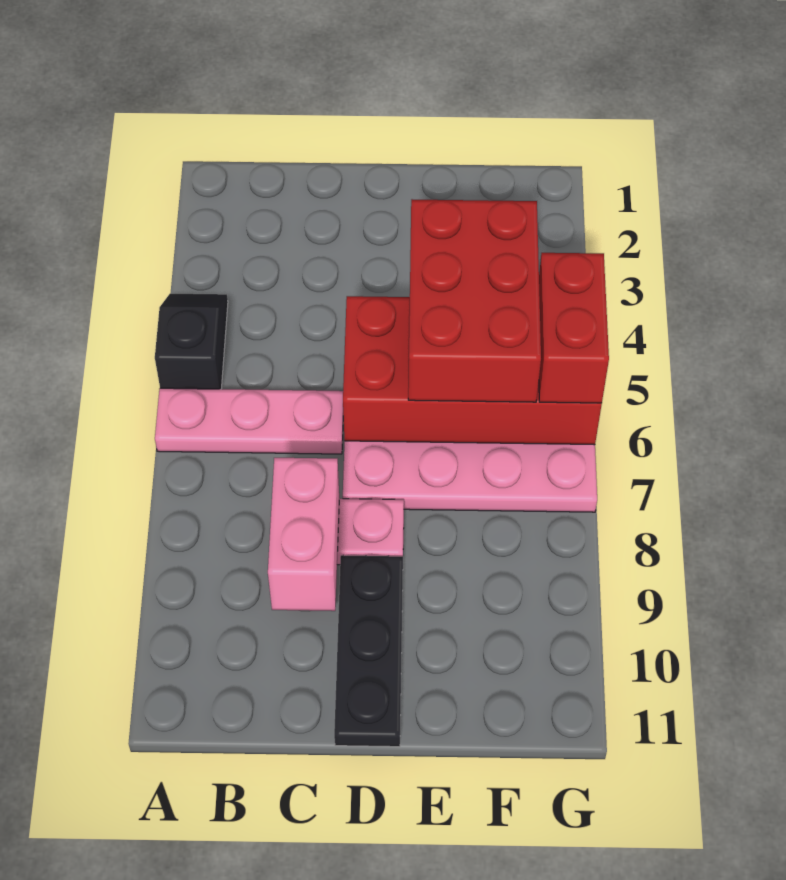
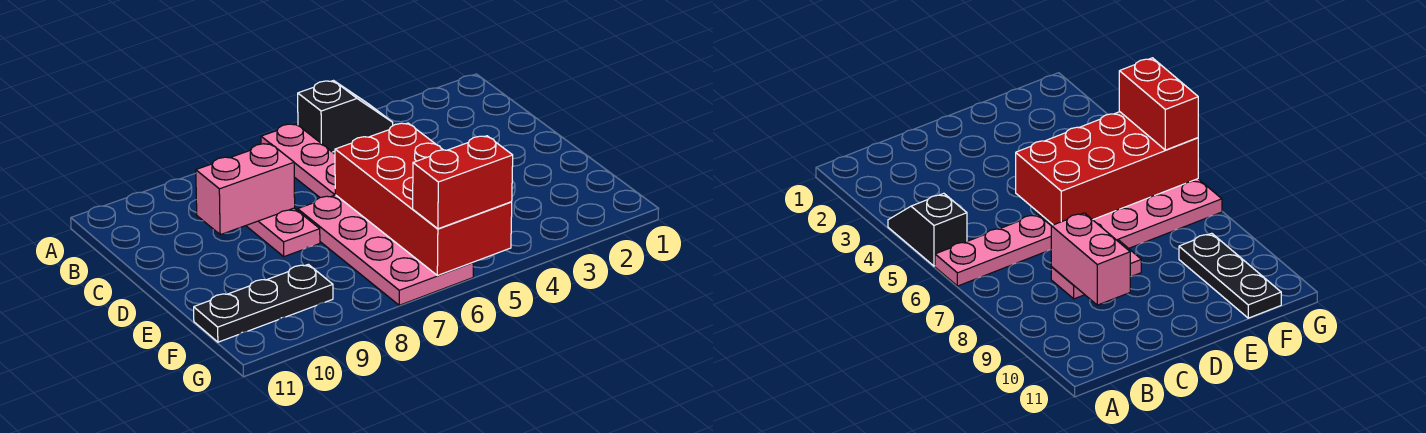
black plate D9:D11 level 1 -> black plate F9:F11 level 1
red brick E4:F6 level 3 -> none

